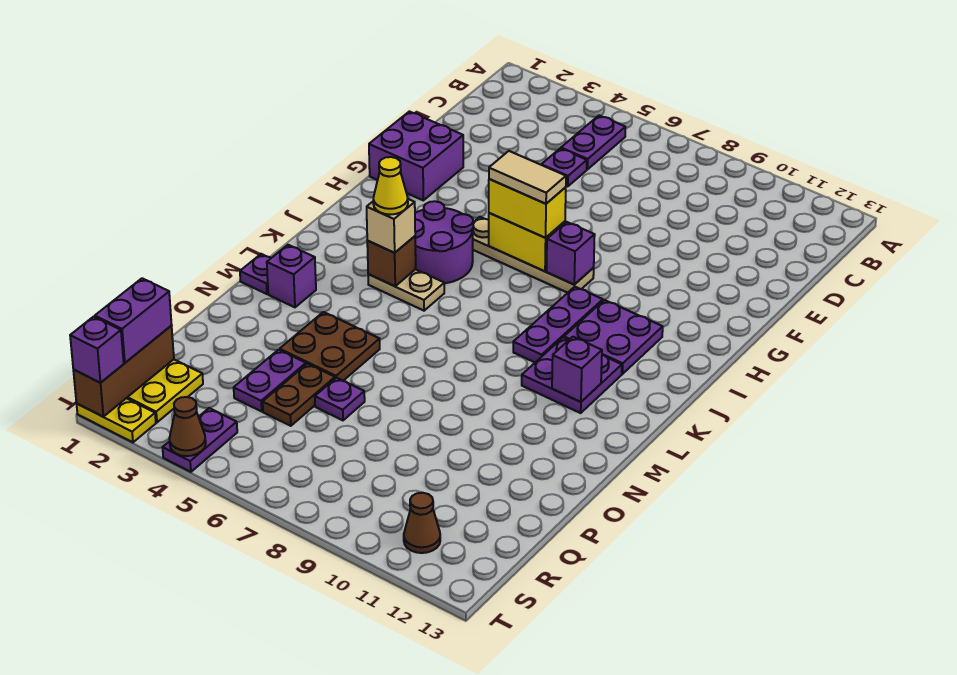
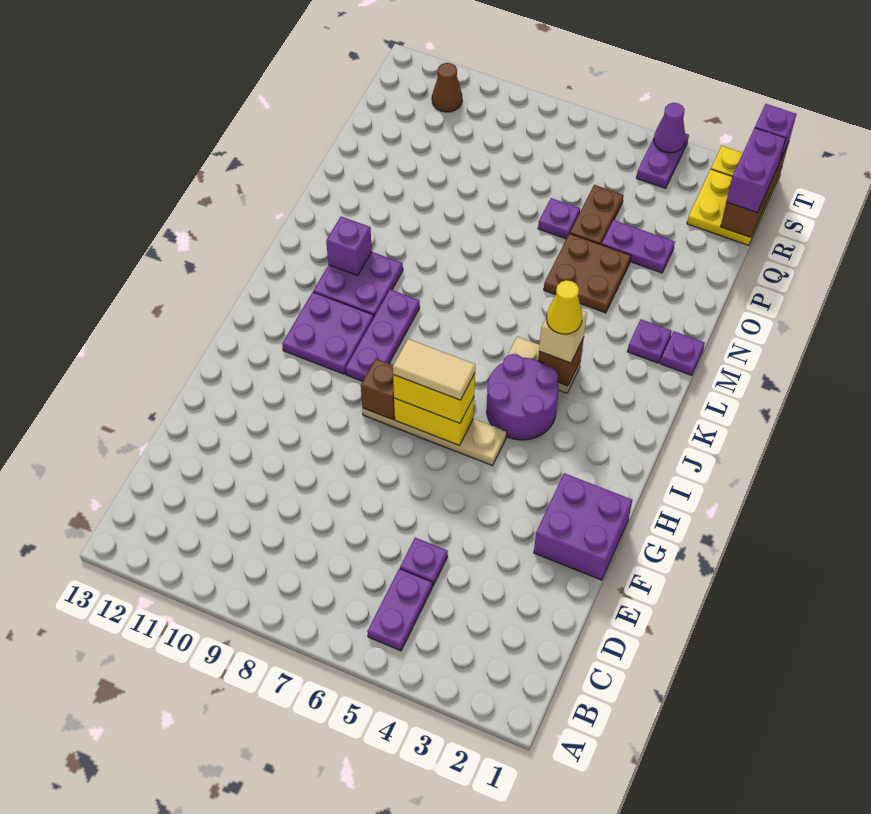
purple brick H8 level 2 -> brown brick H8 level 2
purple brick M2 level 1 -> purple plate M2 level 1
purple plate P4:Q4 level 1 -> purple plate P3:P4 level 1
brown cone T4 level 2 -> purple cone T4 level 2

